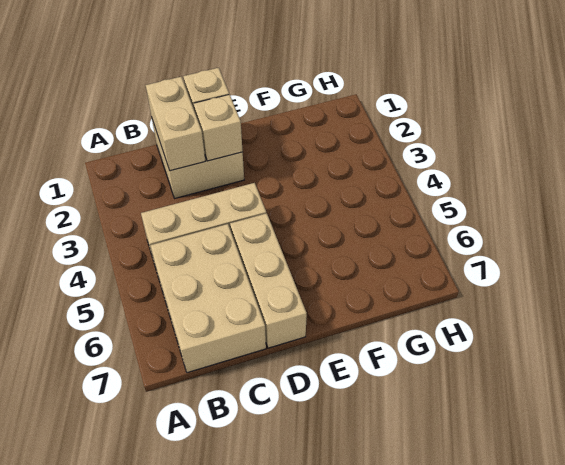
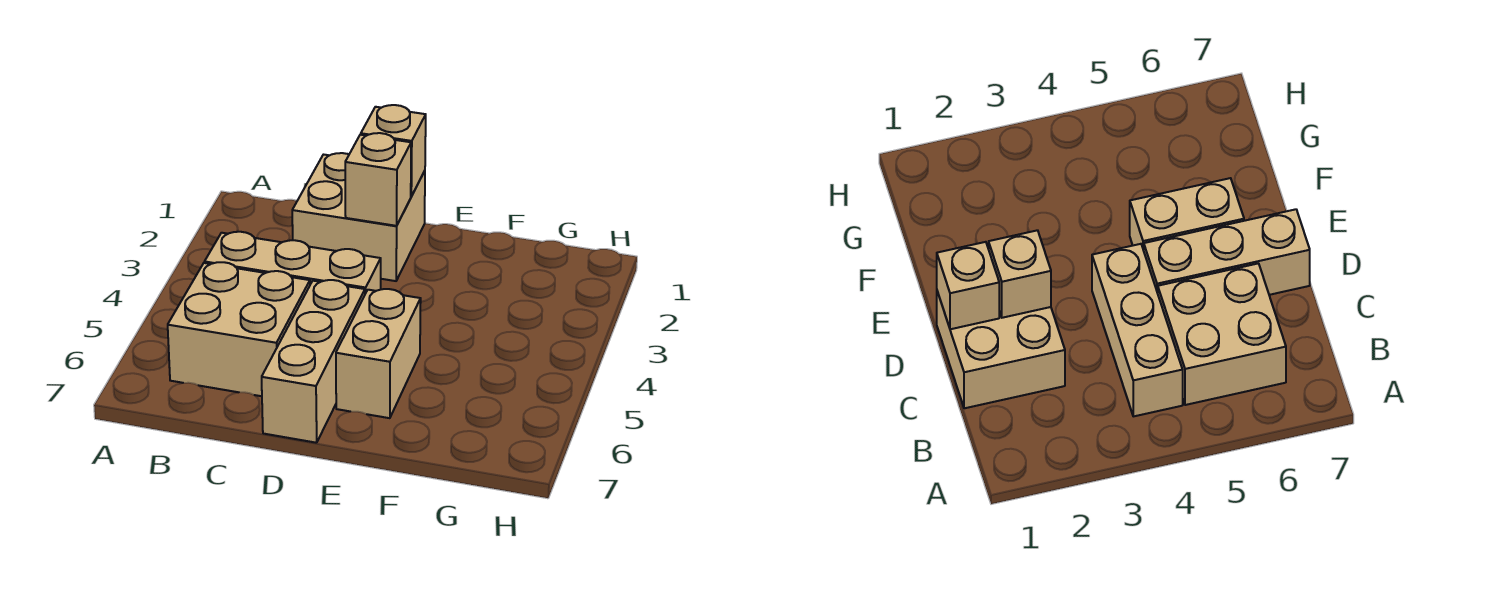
tan brick B5:C7 level 1 -> tan brick B5:C6 level 1
tan brick C1:C2 level 2 -> tan brick E5:E6 level 1

